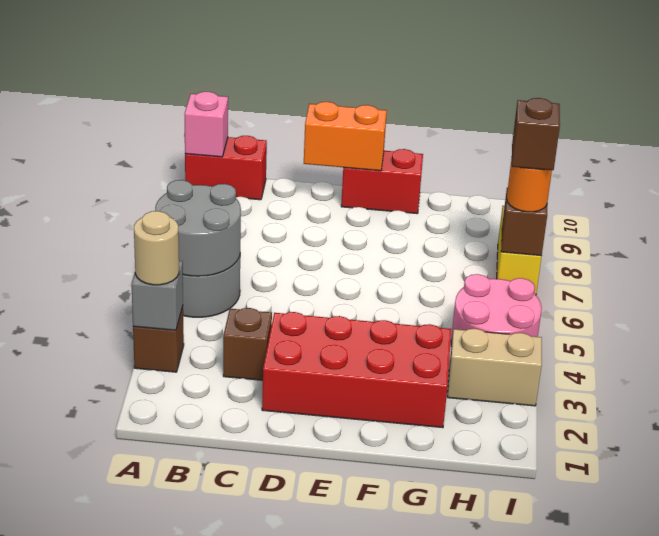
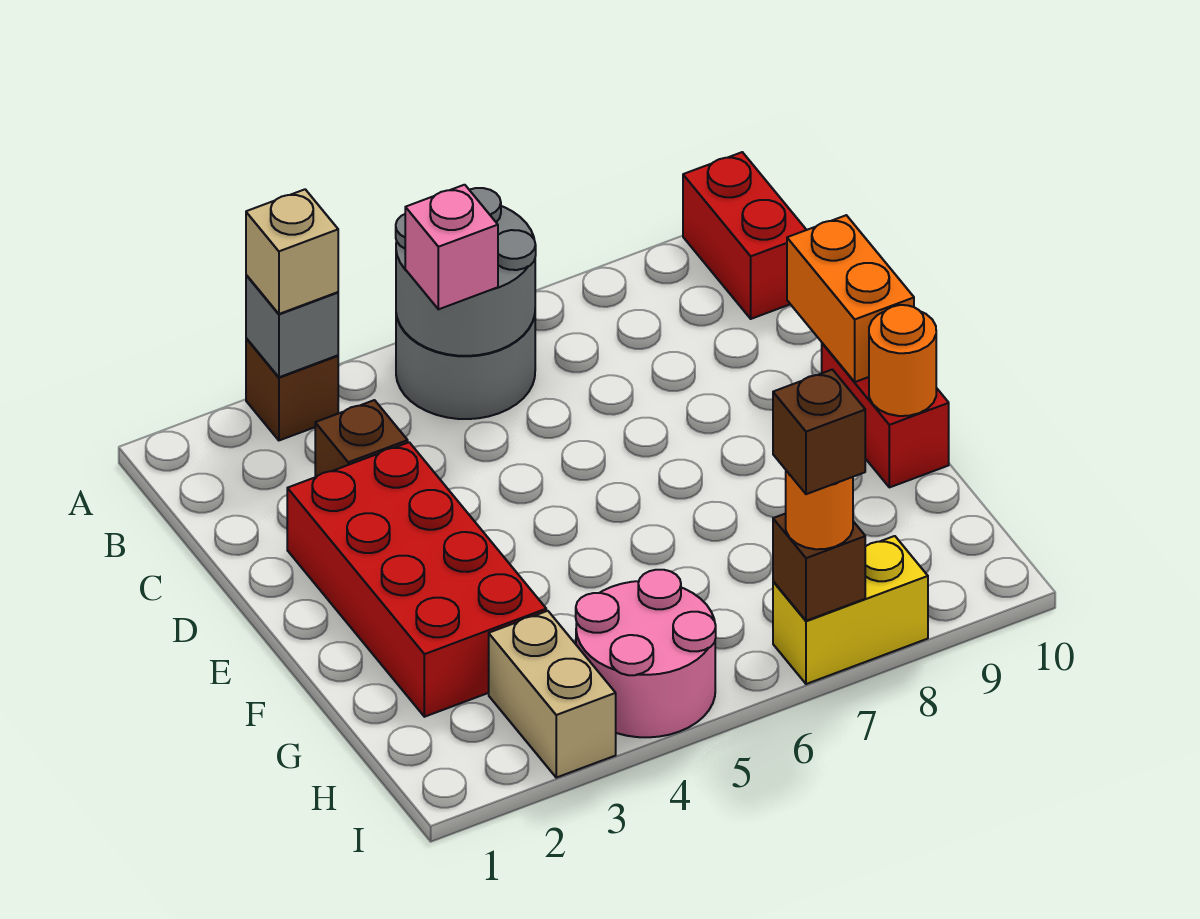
tan round brick A3 level 3 -> tan brick A3 level 3
pink brick A10 level 2 -> pink brick B5 level 3
none -> orange round brick F10 level 2

